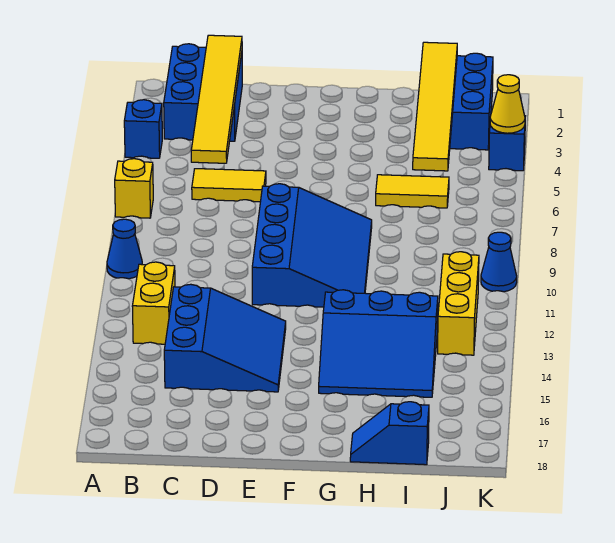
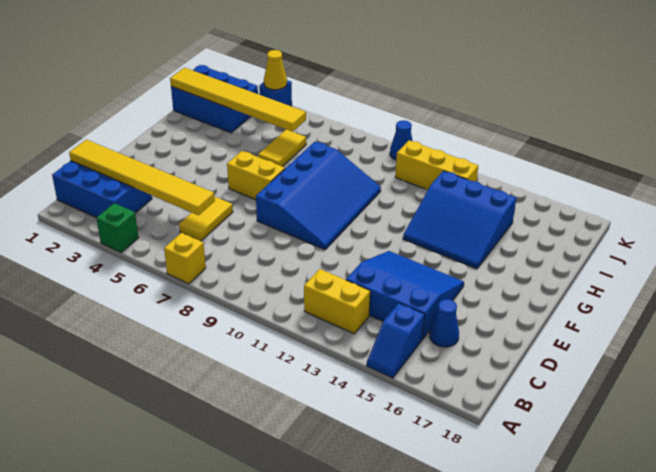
blue brick A4 level 1 -> green brick A4 level 1
blue cone A10 level 1 -> blue cone C16 level 1
blue slope E8:G11 level 1 top E -> blue slope E8:H10 level 1 top 8
none -> yellow brick F6:F7 level 1
blue slope G13:I15 level 1 top 13 -> blue slope G13:I15 level 1 top I
blue slope H18:I18 level 1 top I -> blue slope A15:B15 level 1 top B

